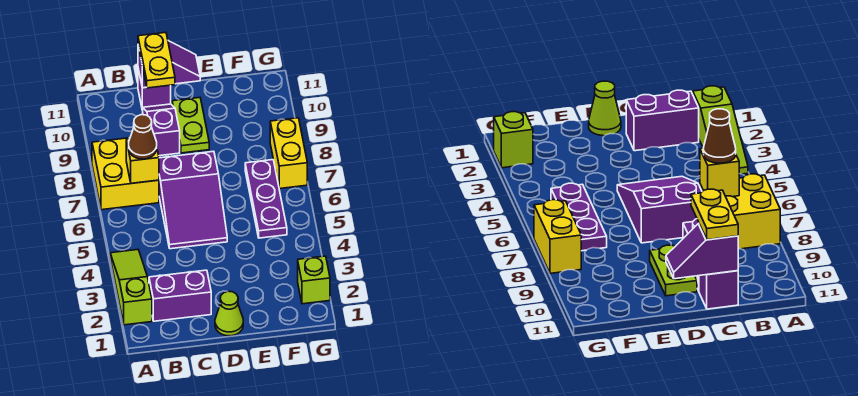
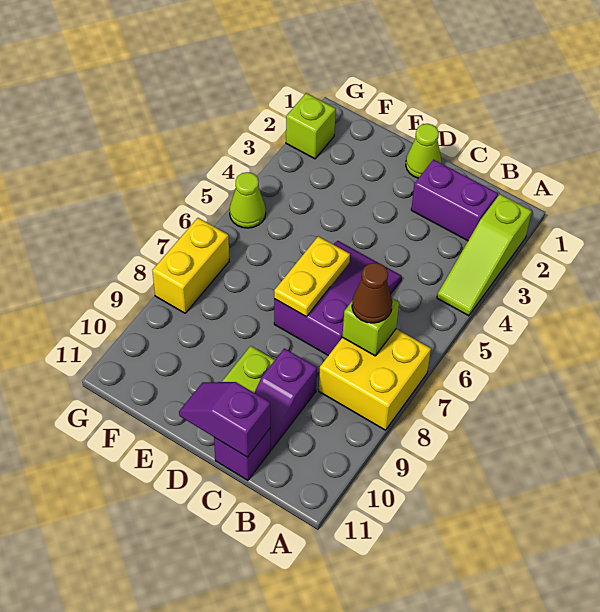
yellow brick B7 level 2 -> lime brick B7 level 2
yellow plate C10:C11 level 3 -> yellow plate D6:D7 level 2
purple plate F5:F7 level 1 -> none
none -> lime cone G5 level 1

